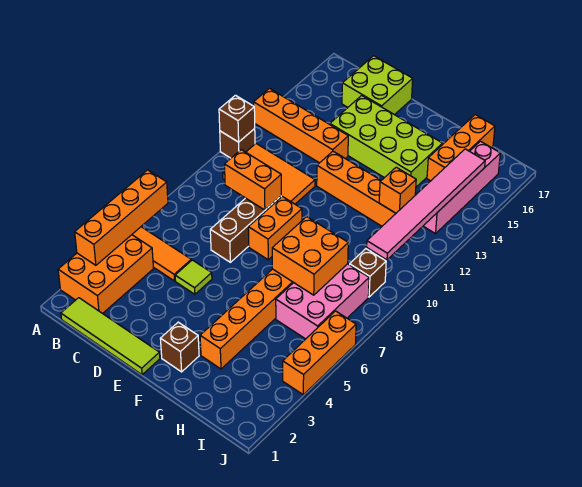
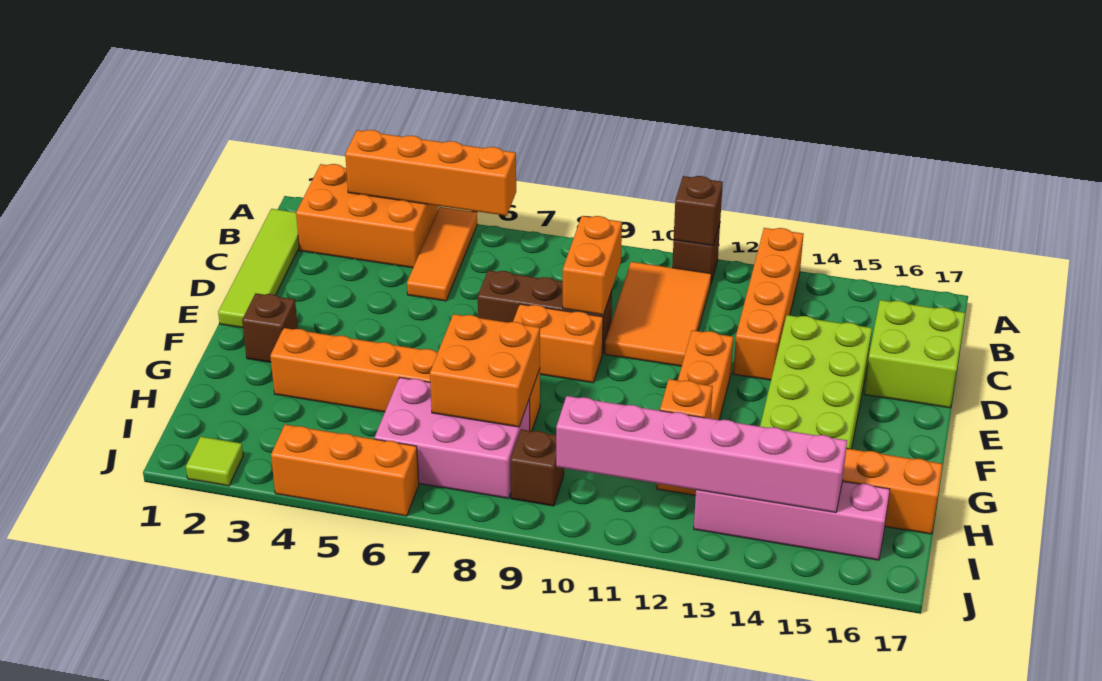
lime tile D5 level 1 -> lime tile J2 level 1
pink tile I10:I15 level 2 -> pink brick I10:I15 level 2

